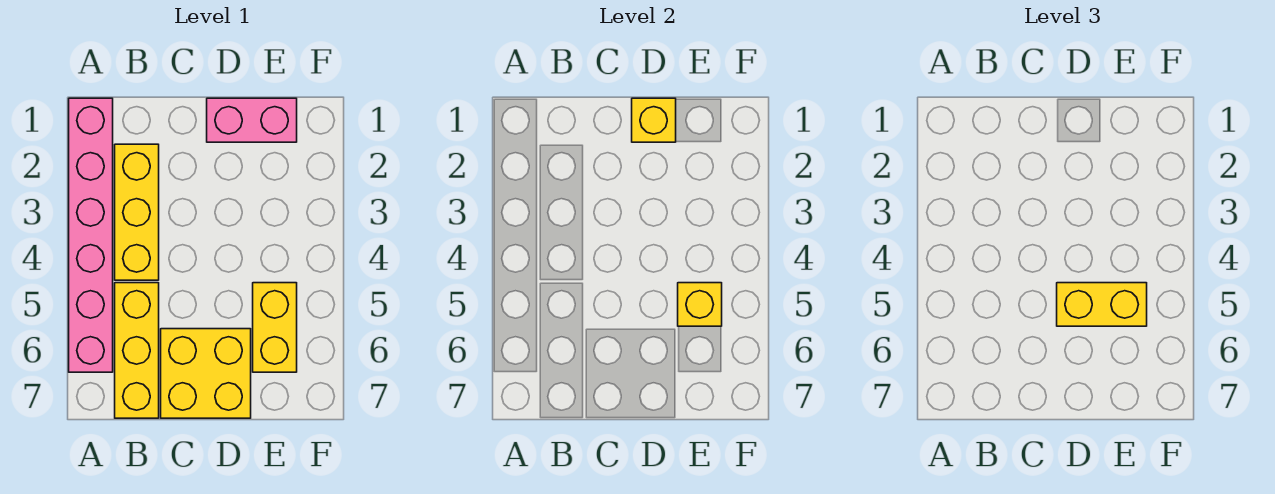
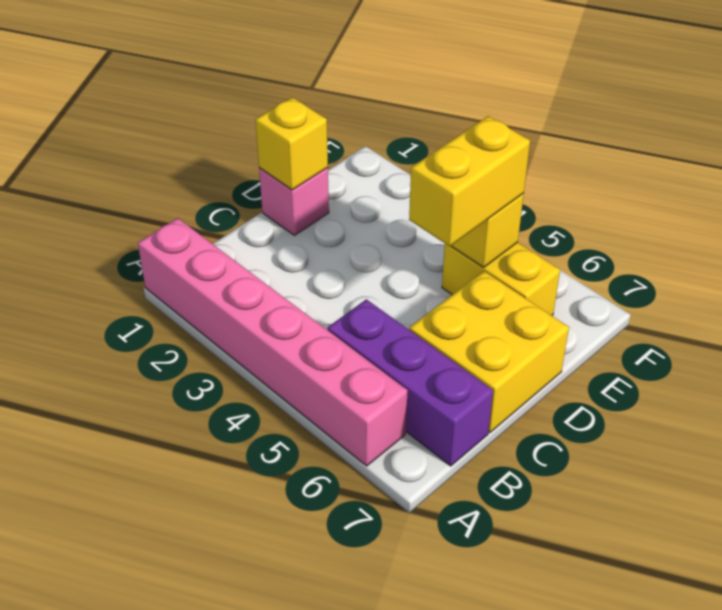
yellow brick B2:B4 level 1 -> none
yellow brick B5:B7 level 1 -> purple brick B5:B7 level 1
pink brick D1:E1 level 1 -> pink brick D1 level 1

